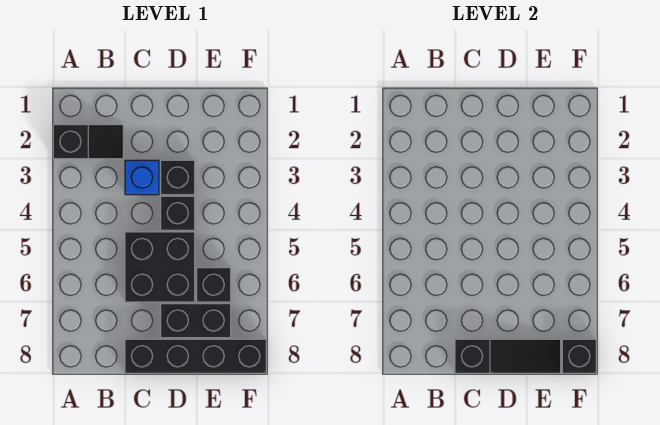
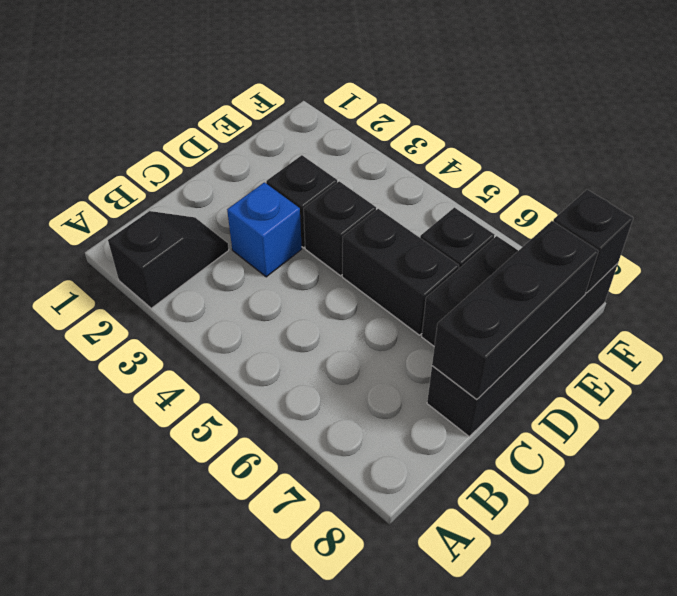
black brick C5:D6 level 1 -> black brick D5:D6 level 1
black slope C8:E8 level 2 top C -> black brick C8:E8 level 2

